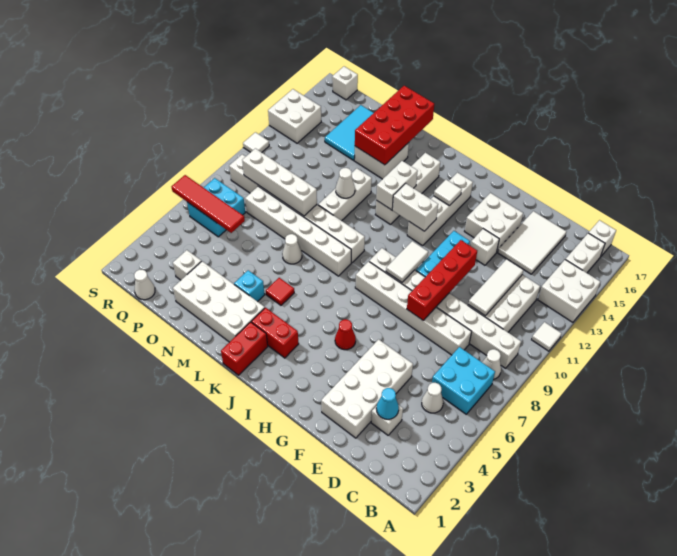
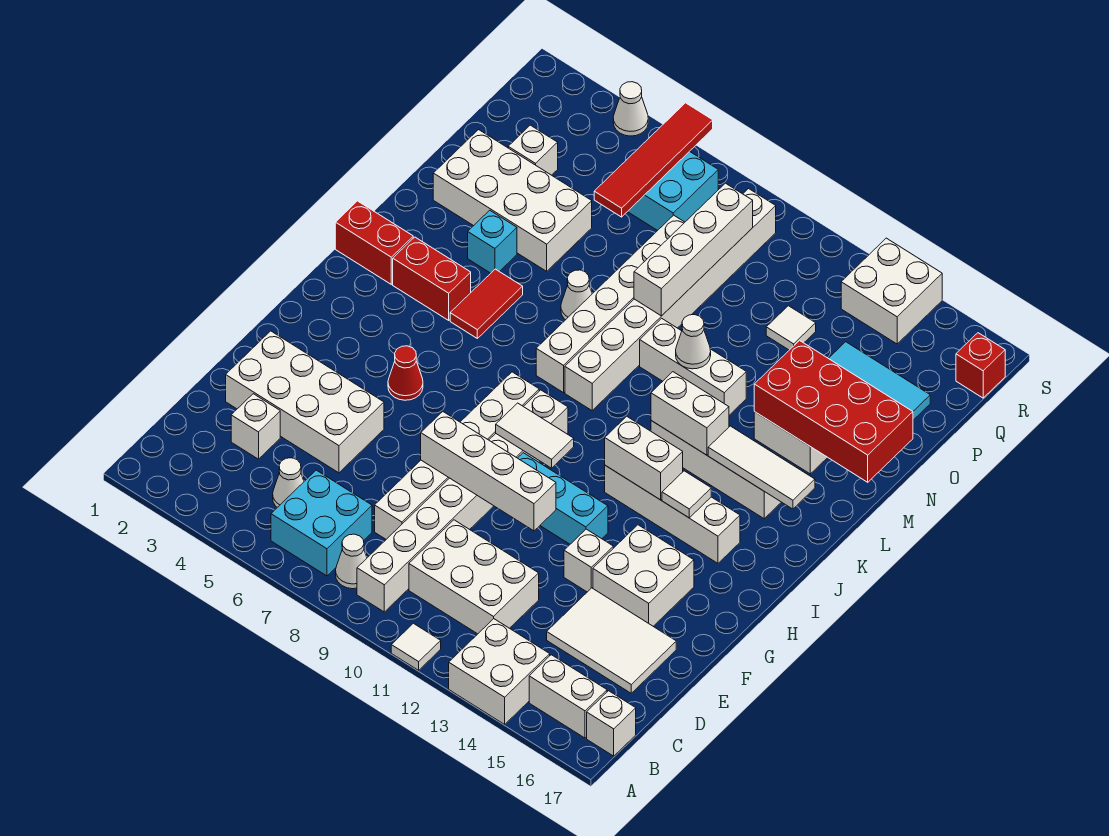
cyan cone D3 level 2 -> none
white tile D10:D12 level 2 -> white tile K14:K16 level 2
red brick F8:F11 level 2 -> white brick F8:F11 level 2
white brick I12:J12 level 2 -> white brick I12:I13 level 2
red brick J3:K3 level 1 -> red brick K3:K4 level 1
white brick L2:O3 level 1 -> white brick N2:O5 level 1
red tile L5 level 1 -> red tile K5:L5 level 1
white cone Q1 level 1 -> white cone S4 level 1
white brick R17 level 1 -> red brick R17 level 1
white tile S11 level 1 -> white tile P12 level 1

